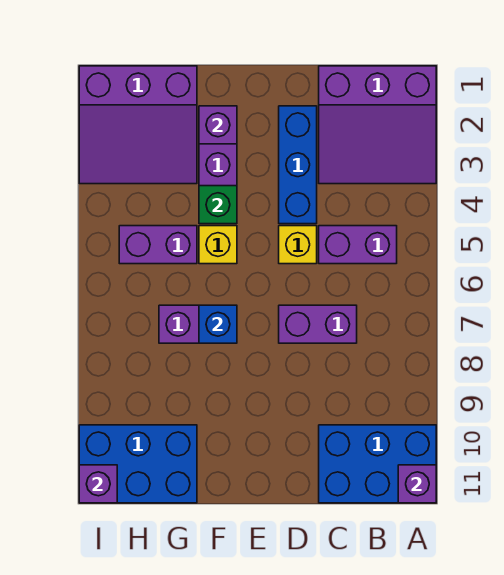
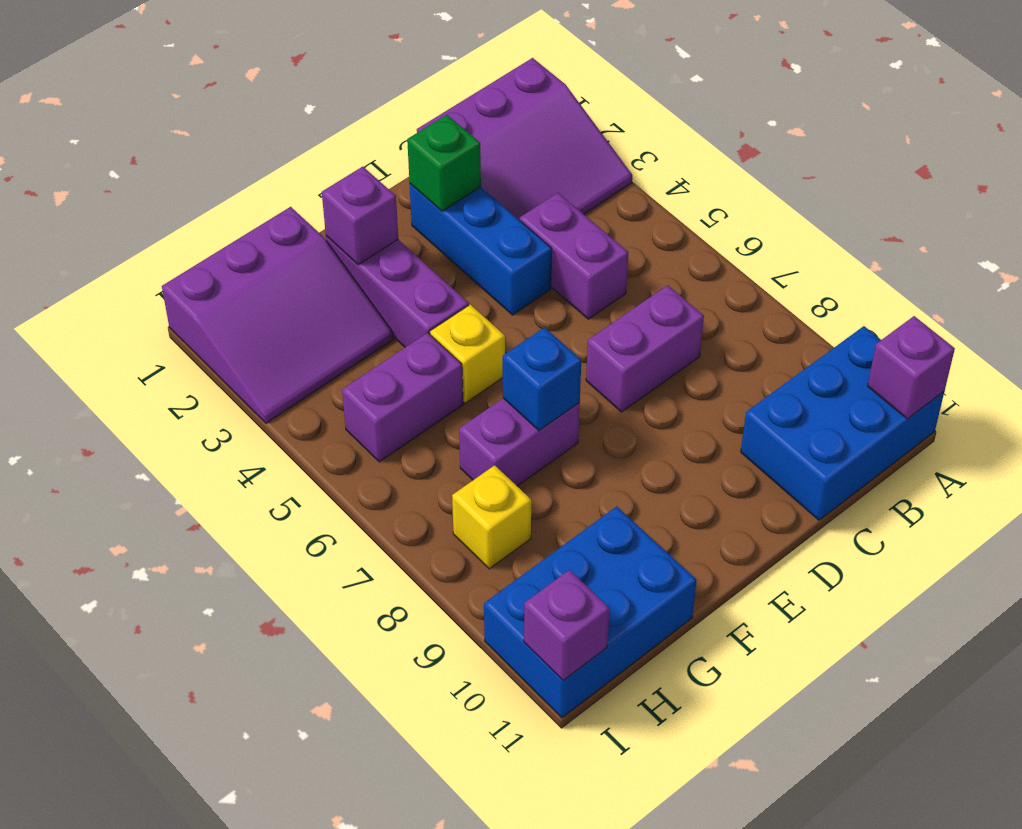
purple brick B5:C5 level 1 -> purple brick C4:C5 level 1
yellow brick D5 level 1 -> yellow brick H8 level 1
green brick F4 level 2 -> green brick D2 level 2

